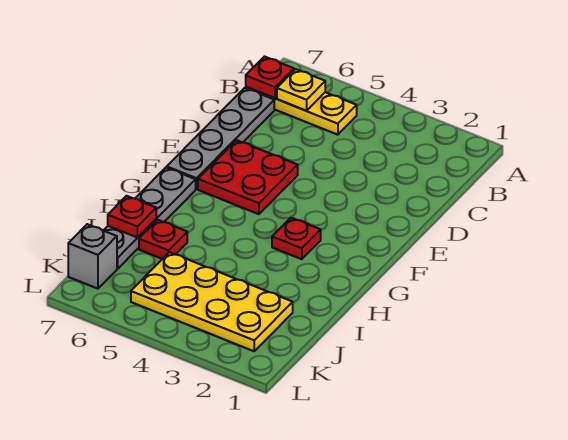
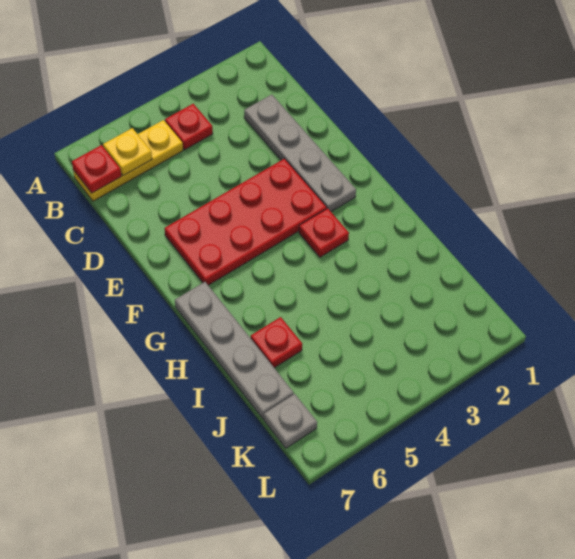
grey plate C7:F7 level 1 -> grey plate C2:F2 level 1
red plate E5:F6 level 1 -> red plate E3:F6 level 1
red plate I7 level 2 -> red plate B4 level 1
yellow plate J2:K5 level 1 -> none
grey brick K7 level 1 -> grey plate K7 level 1

